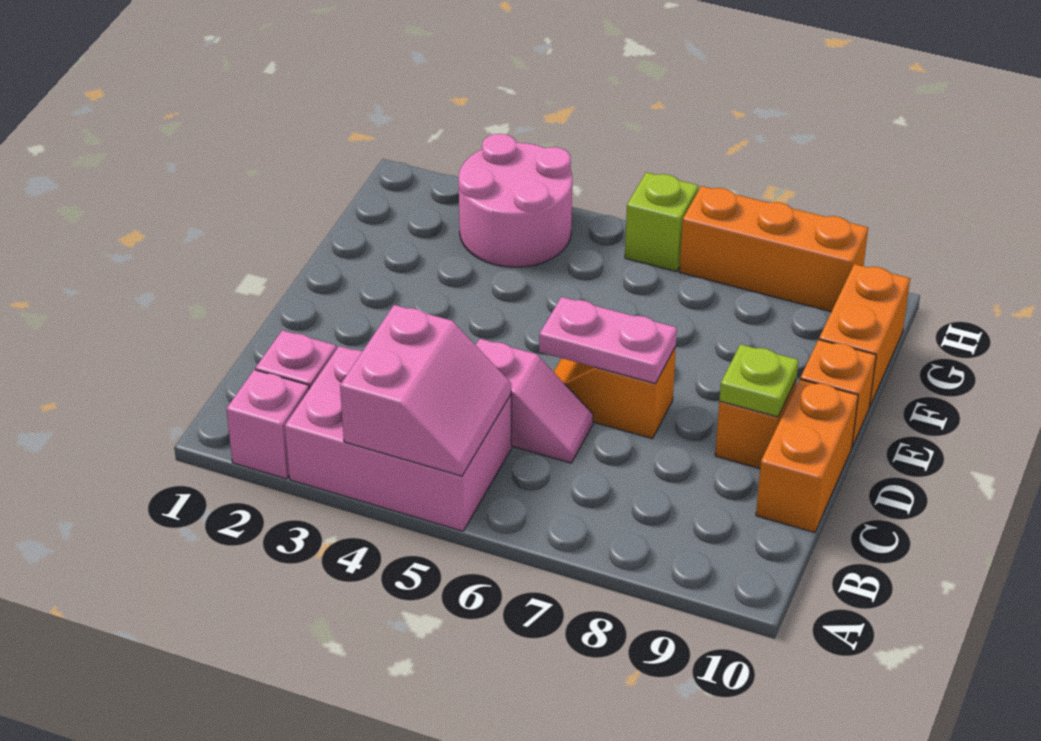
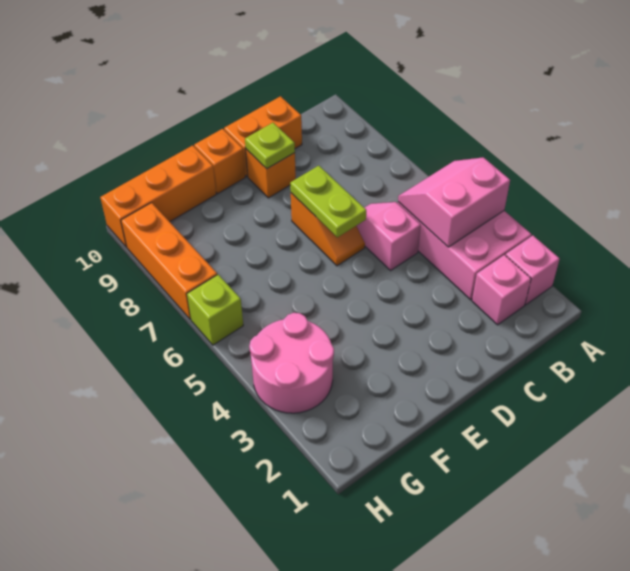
pink plate D6:D7 level 2 -> lime plate D6:D7 level 2
orange brick F10:G10 level 1 -> orange brick F10:H10 level 1

